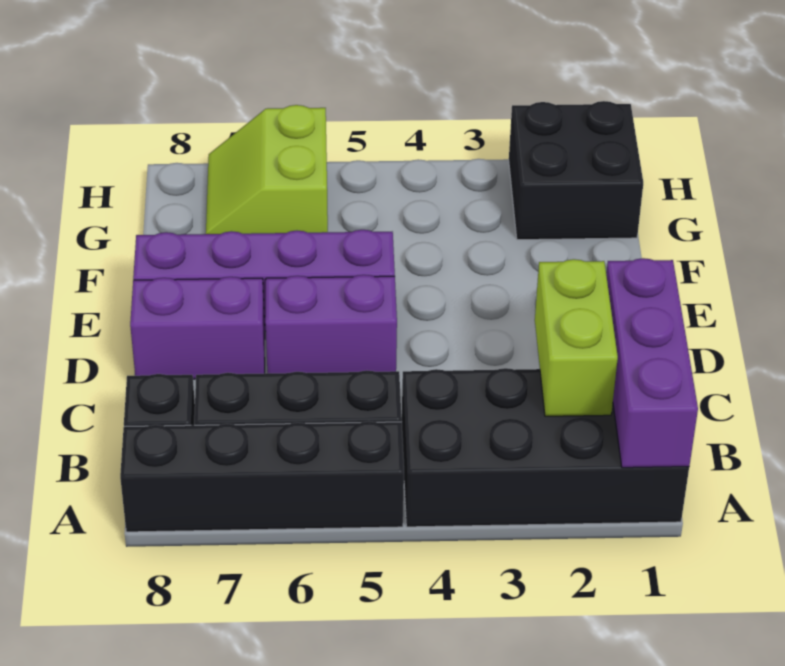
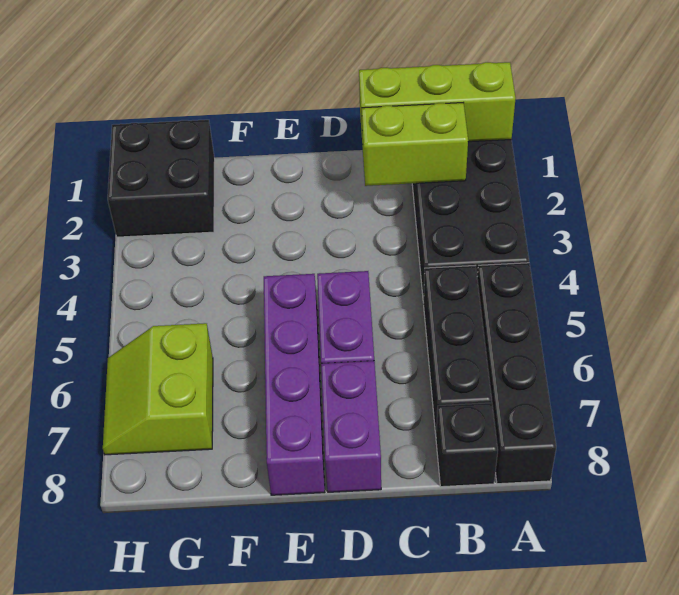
purple brick A1:C1 level 2 -> lime brick A1:C1 level 2
lime slope G6:H7 level 1 top 6 -> lime slope G6:H7 level 1 top G

